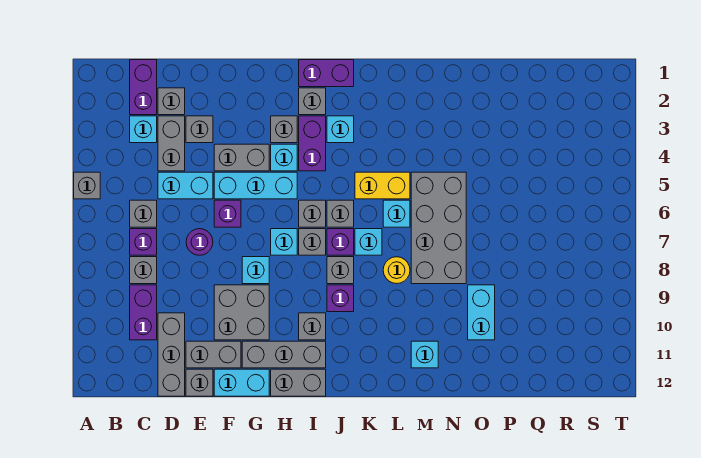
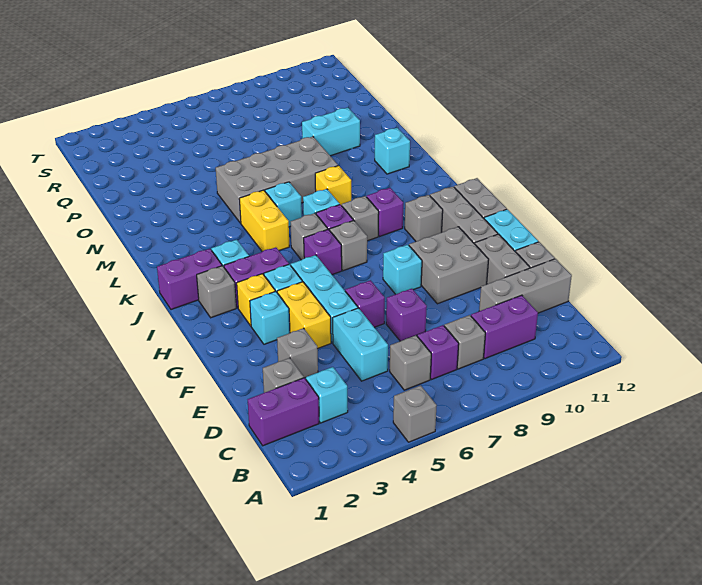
grey brick D3:D4 level 1 -> none
purple round brick E7 level 1 -> purple brick E7 level 1
grey brick F4:G4 level 1 -> yellow brick F4:G4 level 1
grey brick H3 level 1 -> yellow brick H3 level 1
cyan brick H7 level 1 -> cyan brick G3 level 1
purple brick I1:J1 level 1 -> purple brick J1:J2 level 1
grey brick I6 level 1 -> purple brick I6 level 1
yellow round brick L8 level 1 -> yellow brick L8 level 1

